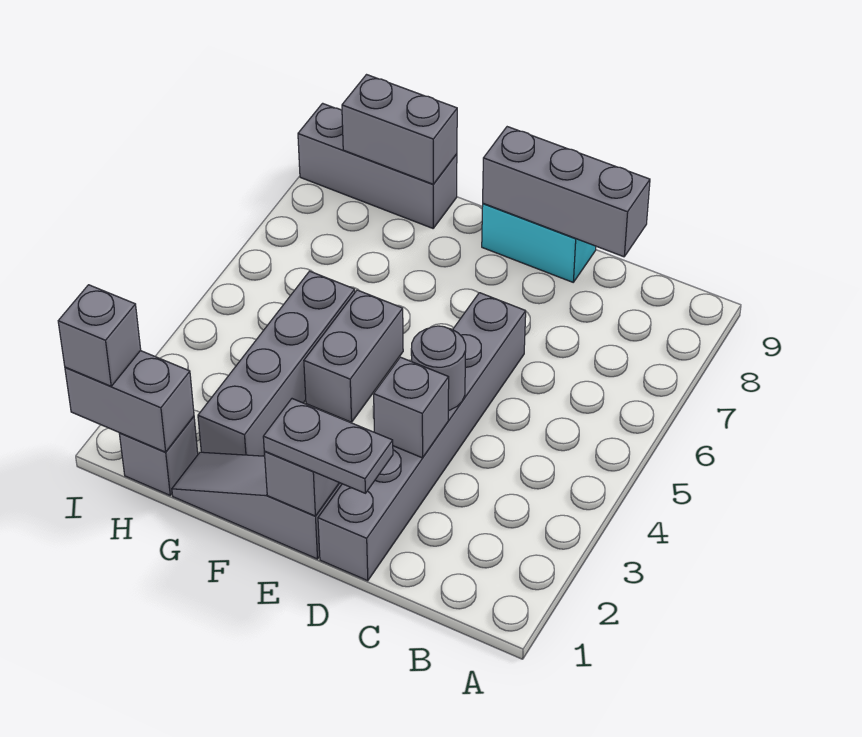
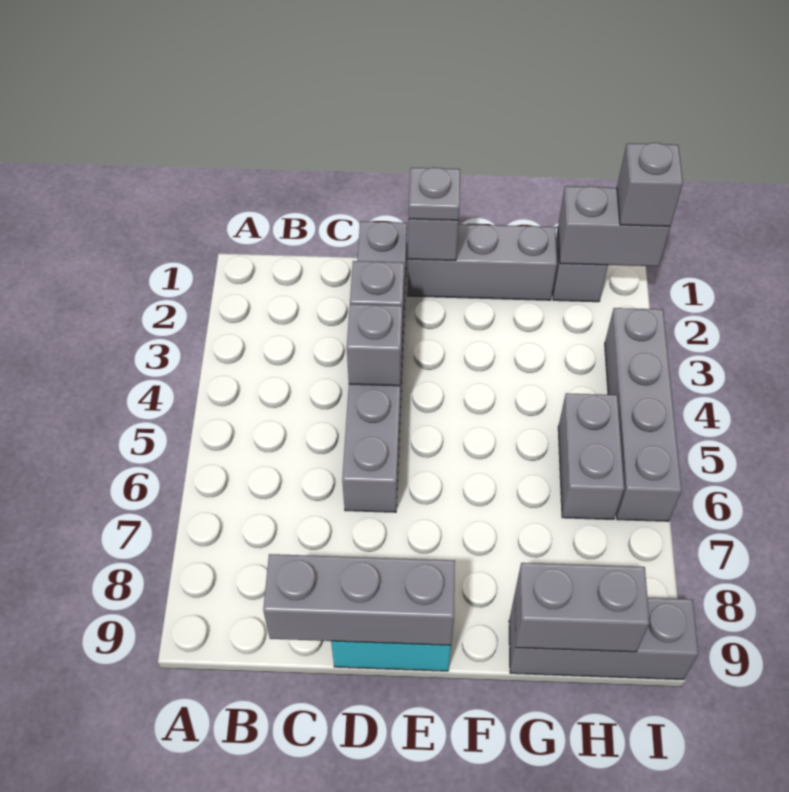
grey plate D1:E1 level 3 -> grey plate E1 level 3
grey round brick D4 level 2 -> grey brick D4 level 2
grey slope E1:G1 level 1 top E -> grey brick E1:G1 level 1
grey brick F4:F5 level 1 -> grey brick H5:H6 level 1
grey brick G2:G5 level 1 -> grey brick I3:I6 level 1

